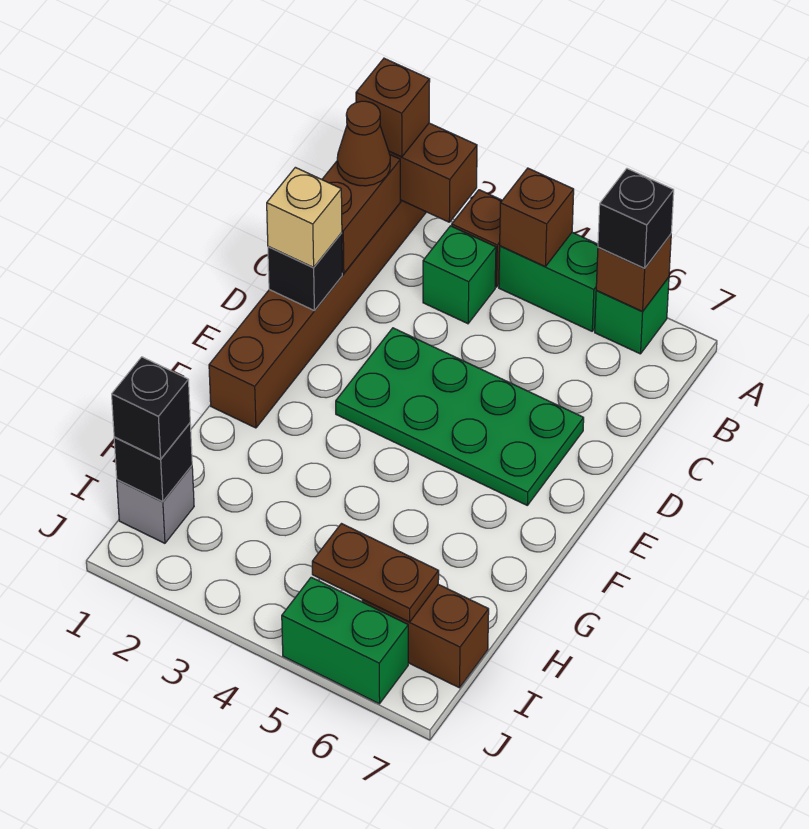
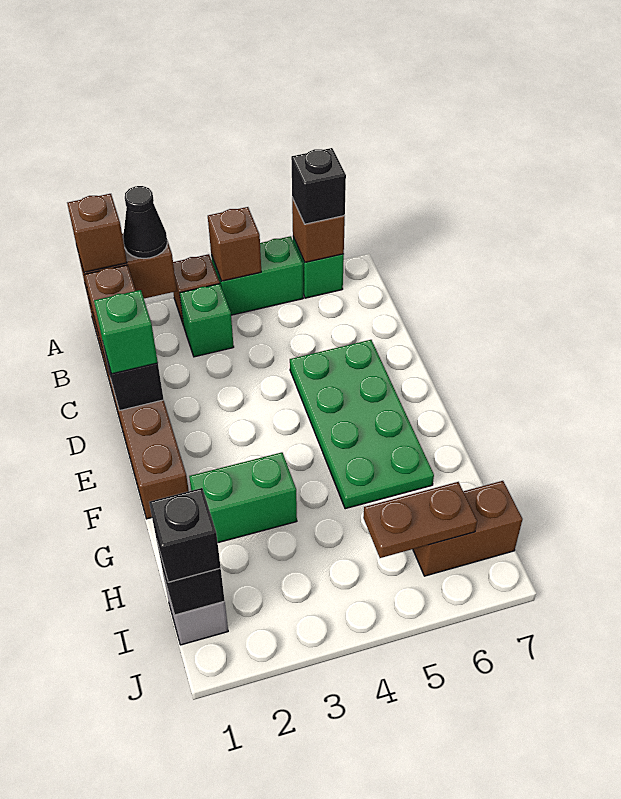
none -> black cone A2 level 3
brown cone B1 level 3 -> none
tan brick D1 level 3 -> green brick D1 level 3
green plate D3:E6 level 1 -> green plate D5:G6 level 1
green brick J5:J6 level 1 -> green brick G2:G3 level 1

